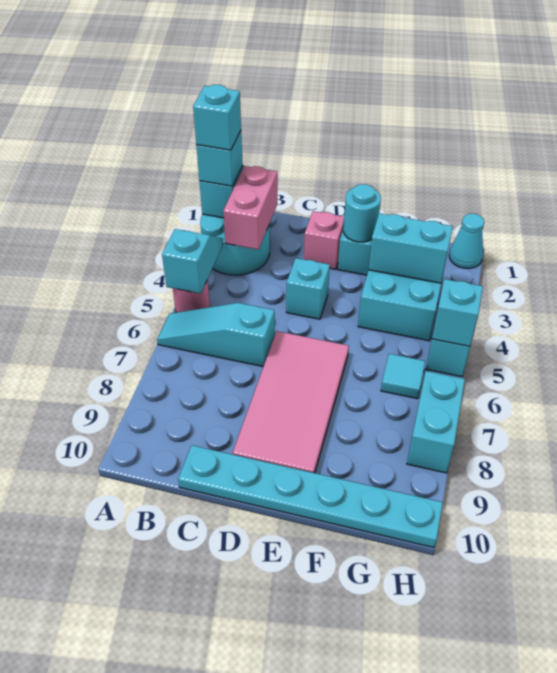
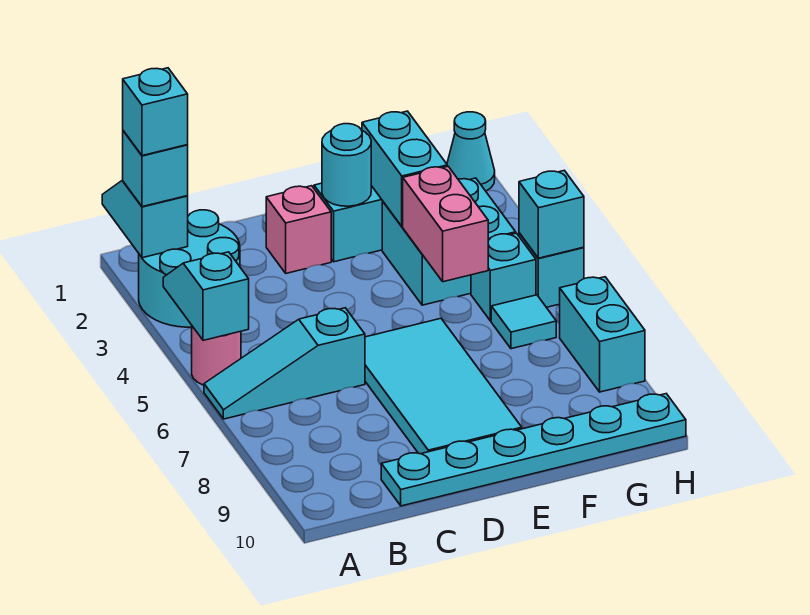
pink brick B2:B3 level 2 -> pink brick F4:F5 level 2
cyan brick D4 level 1 -> cyan brick G5 level 1
pink tile D6:E9 level 1 -> cyan tile D6:E9 level 1
cyan brick F3:G3 level 2 -> cyan brick F2:F3 level 2

